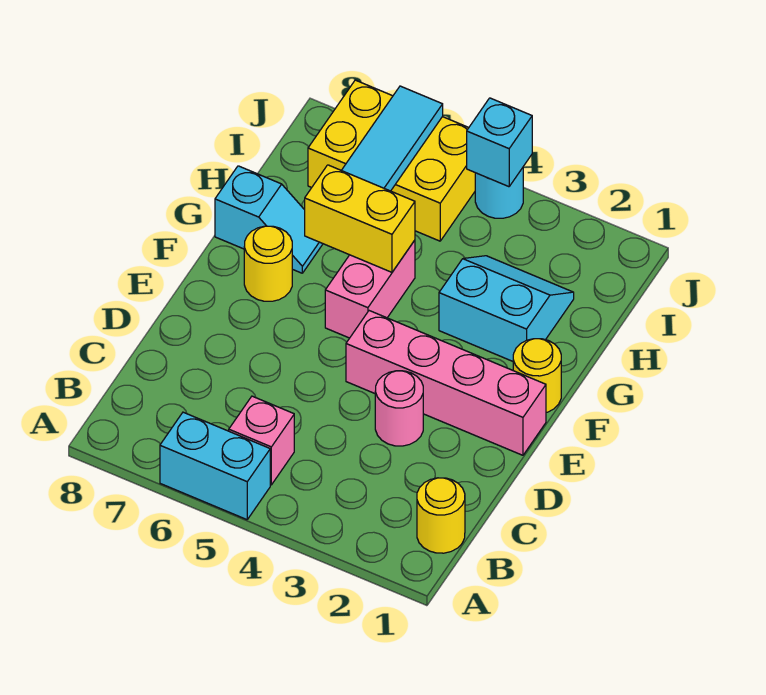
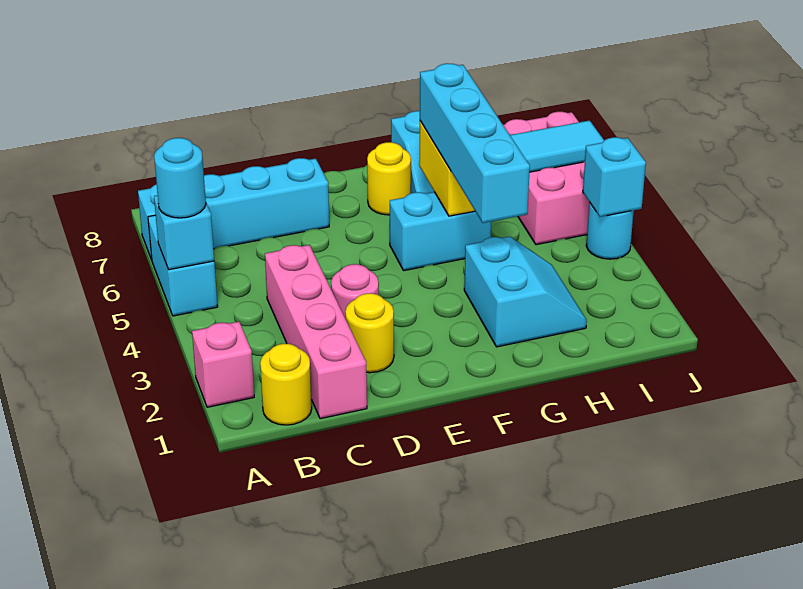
none -> cyan brick A5 level 2
none -> cyan round brick A5 level 3
none -> cyan brick A7:D7 level 1
pink brick B5 level 1 -> pink brick A2 level 1
pink brick E1:E4 level 1 -> pink brick C1:C4 level 1
yellow round brick F1 level 1 -> yellow round brick D2 level 1
pink brick F5:G5 level 1 -> cyan brick F5:G5 level 1
none -> cyan brick G3:G6 level 3
yellow brick I5:J7 level 1 -> pink brick I5:J7 level 1

